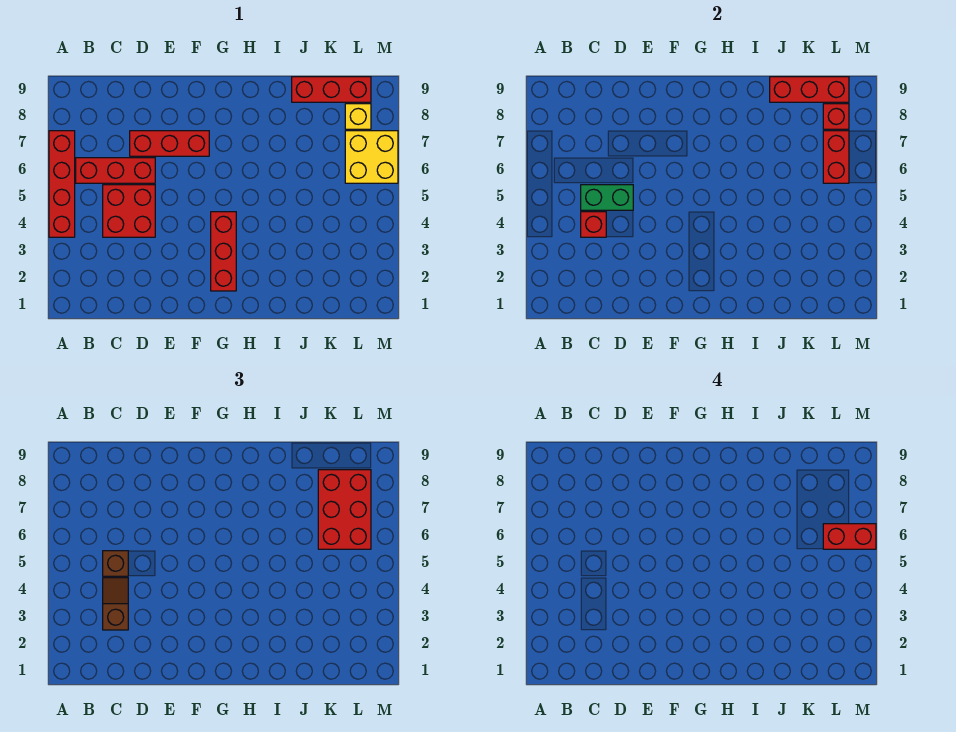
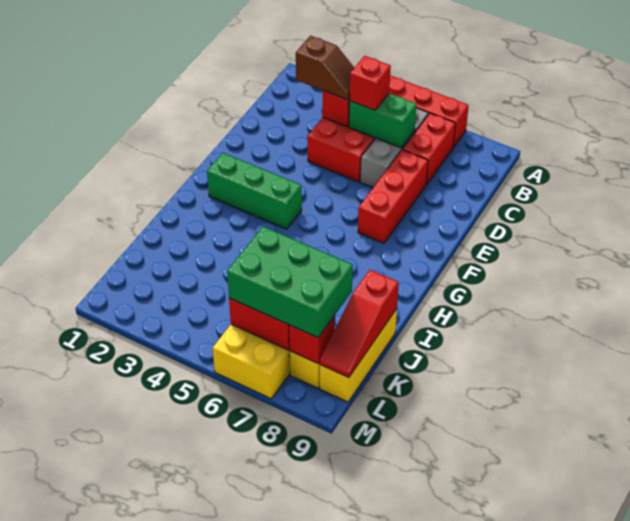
red brick B6:D6 level 1 -> grey brick B6:D6 level 1
green brick C5:D5 level 2 -> green brick C5:C6 level 2
brown brick C5 level 3 -> red brick C5 level 3
red brick G2:G4 level 1 -> green brick G2:G4 level 1
red brick J9:L9 level 1 -> yellow brick J9:L9 level 1
red brick J9:L9 level 2 -> red slope J9:L9 level 2 top J
red brick K6:L8 level 3 -> green brick K6:L8 level 3
red brick L6:M6 level 4 -> red brick B7:C7 level 1

